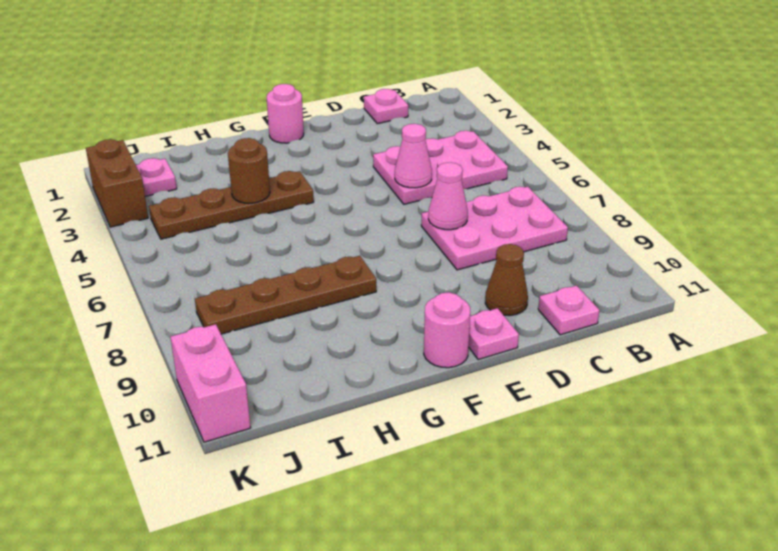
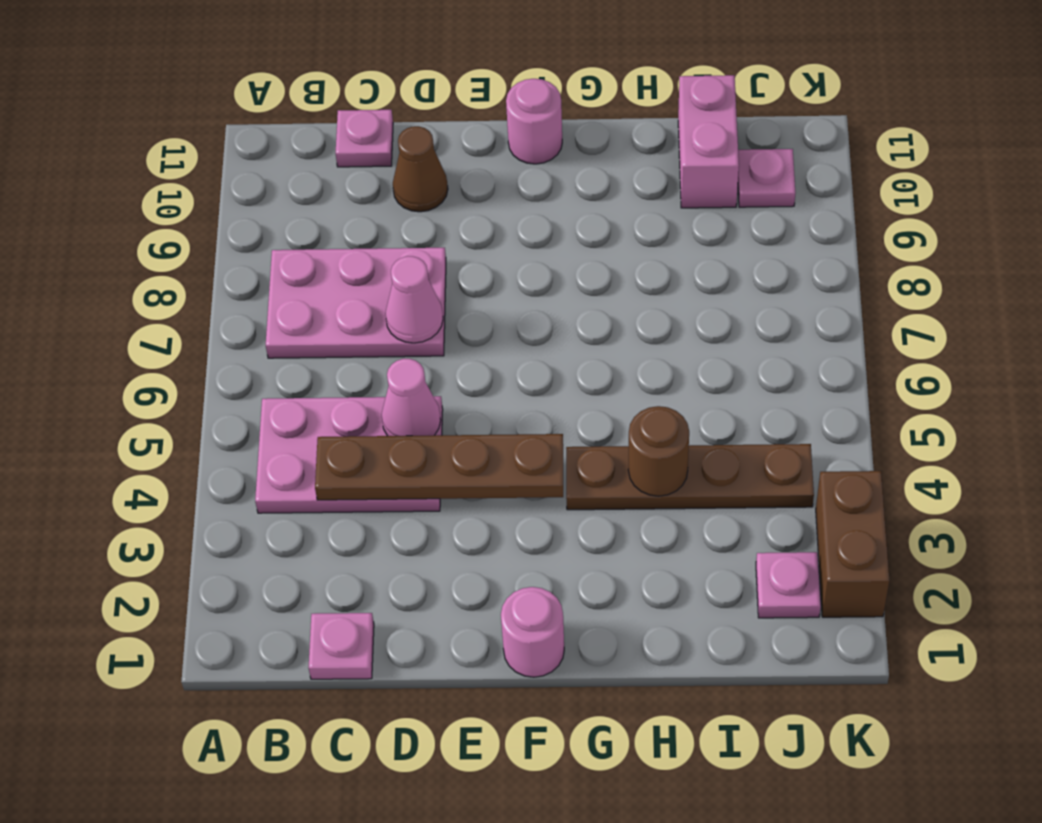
pink plate E11 level 1 -> pink plate J10 level 1
brown plate G8:J8 level 1 -> brown plate C4:F4 level 2
pink brick K10:K11 level 1 -> pink brick I10:I11 level 1

